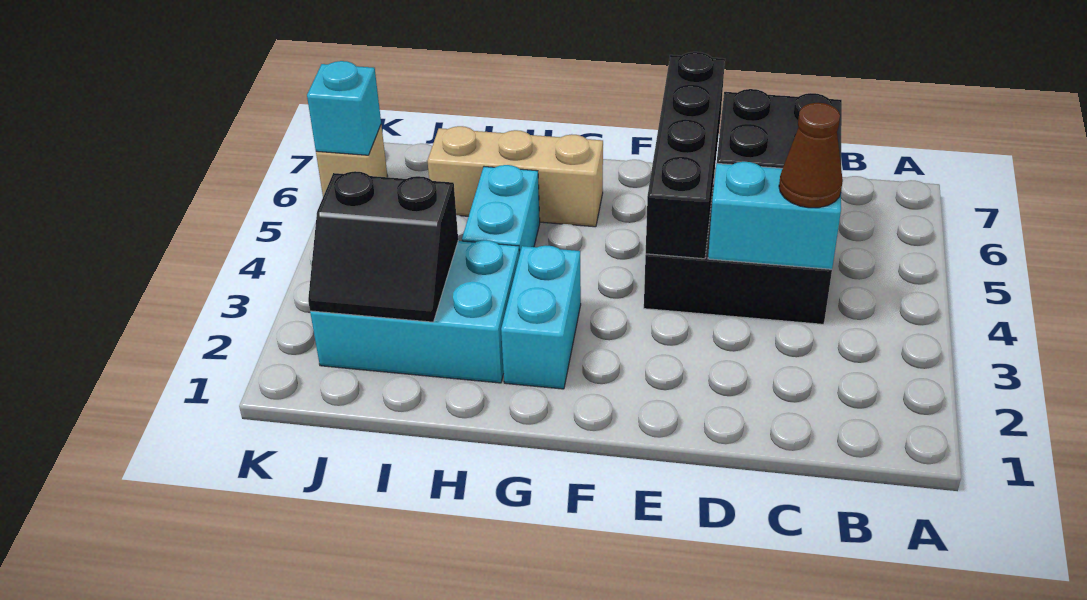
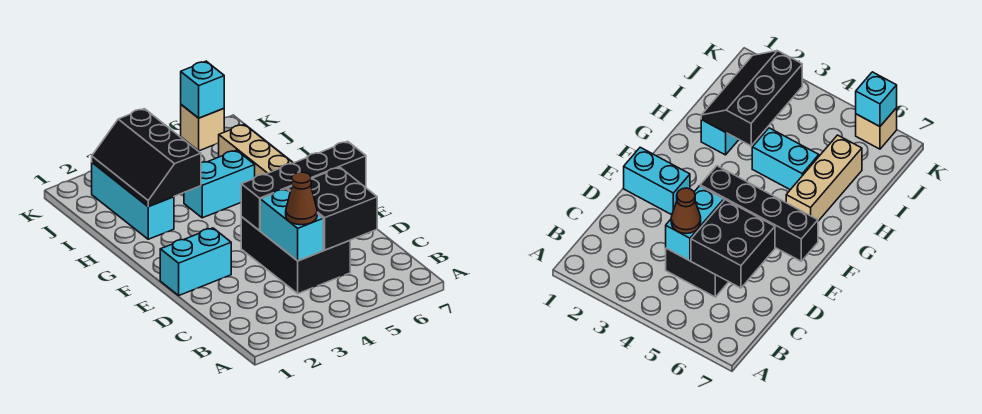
cyan brick G2:G3 level 1 -> cyan brick E1:E2 level 1
cyan brick H2:J3 level 1 -> cyan brick H2:J2 level 1
black slope I2:J3 level 2 top 3 -> black slope H2:J3 level 2 top 3

